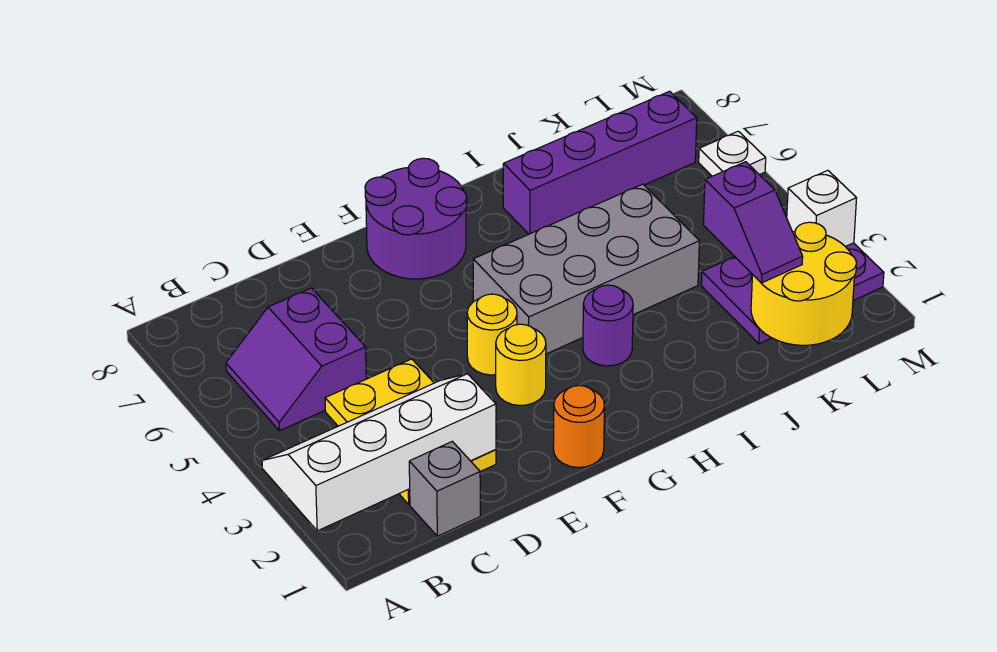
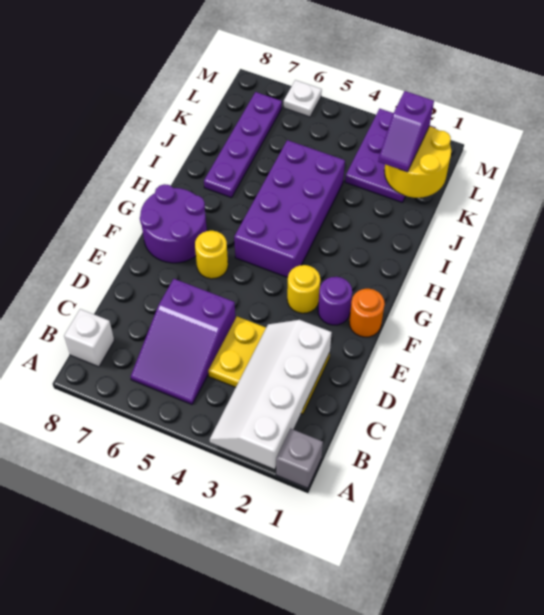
purple slope B5:C6 level 1 top C -> purple slope B5:D6 level 1 top D
grey brick C1 level 1 -> grey brick A1 level 1
yellow round brick F4 level 1 -> yellow round brick F6 level 1
grey brick G4:J5 level 1 -> purple brick G4:J5 level 1
purple round brick H3 level 1 -> purple round brick F2 level 1
purple brick I7:L7 level 1 -> purple plate I7:L7 level 1
purple slope K2:K3 level 3 top 3 -> purple slope K2:L2 level 3 top L
white brick M3 level 2 -> white brick B8 level 1

